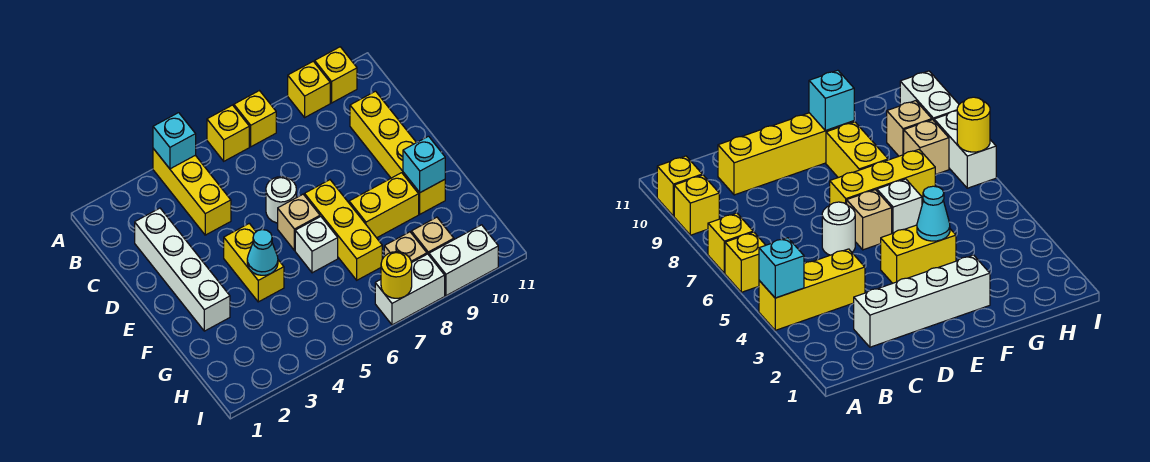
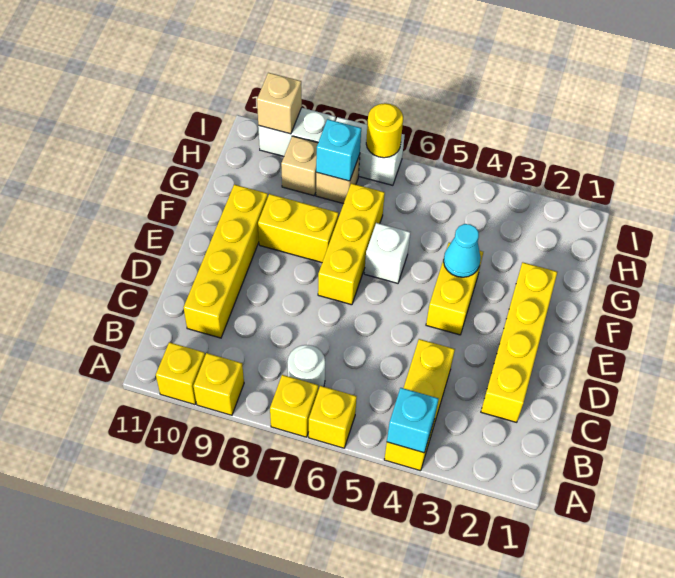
white brick C2:F2 level 1 -> yellow brick C2:F2 level 1
white round brick D6 level 1 -> white round brick B7 level 1
tan brick E6 level 1 -> tan brick I10 level 2
cyan brick F10 level 2 -> cyan brick H8 level 2

